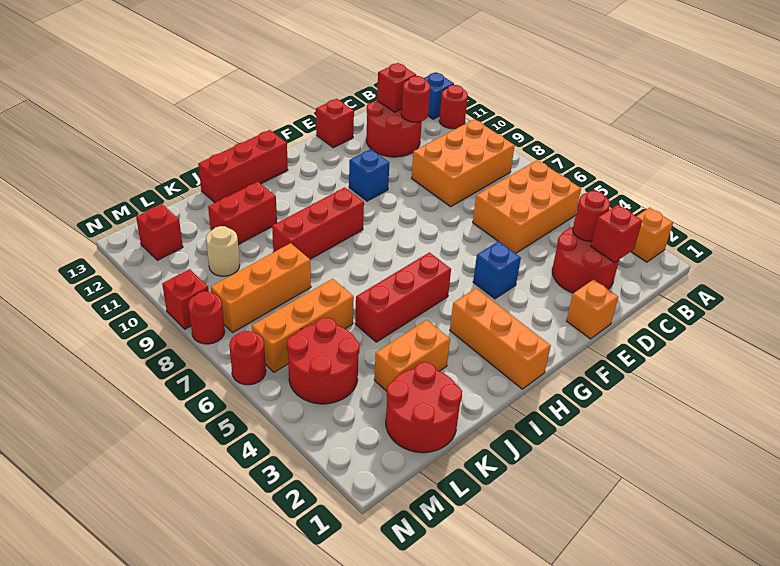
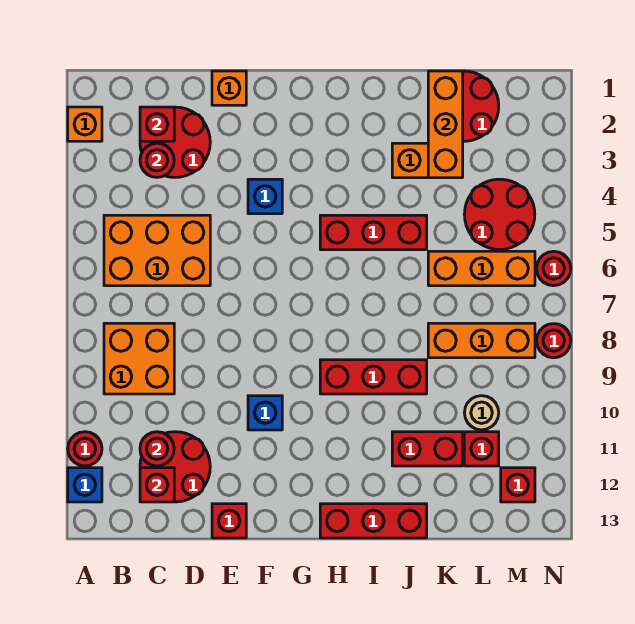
orange brick B8:D9 level 1 -> orange brick B8:C9 level 1
orange brick H1:H3 level 1 -> orange brick K1:K3 level 2
red brick N9 level 1 -> red brick L11 level 1

